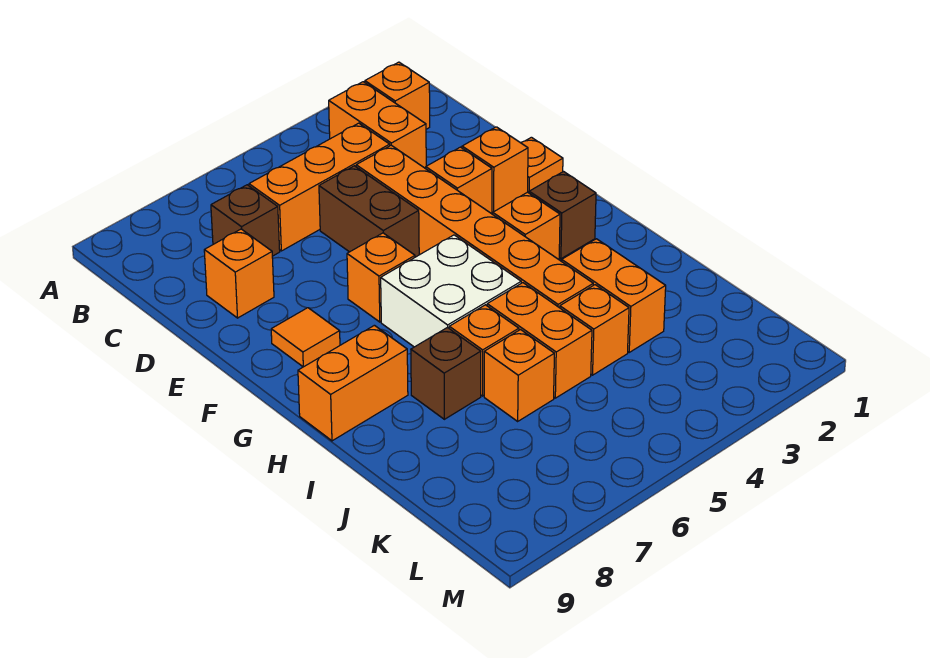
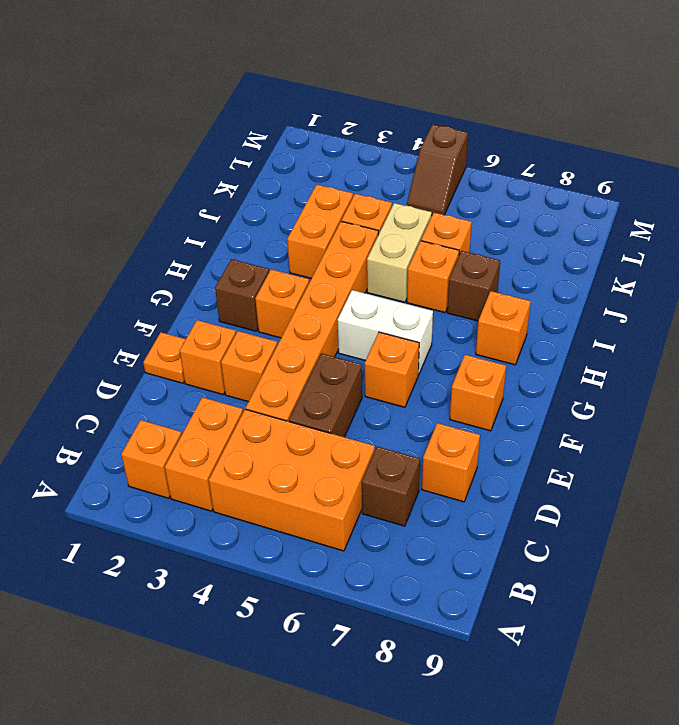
orange brick C4:C6 level 1 -> orange brick B4:C6 level 1
orange tile F8 level 1 -> orange brick F8 level 1
white brick G5:H6 level 1 -> white brick G5:G6 level 1
orange brick H8:H9 level 1 -> orange brick H8 level 1
orange brick I5:J5 level 1 -> tan brick I5:J5 level 1
none -> brown slope L5:M5 level 1 top M

